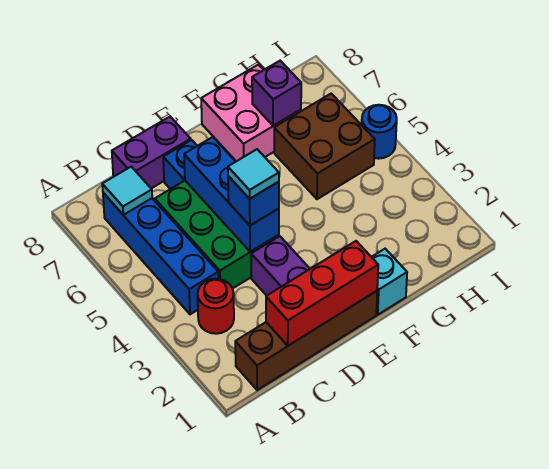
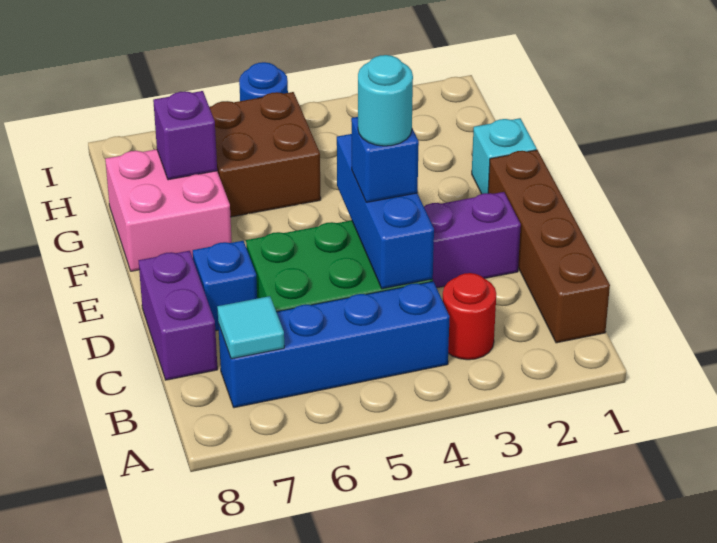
red brick C1:E1 level 2 -> none
blue brick D4:D6 level 2 -> blue brick C4:E4 level 2
cyan tile D4 level 4 -> cyan round brick D4 level 4

